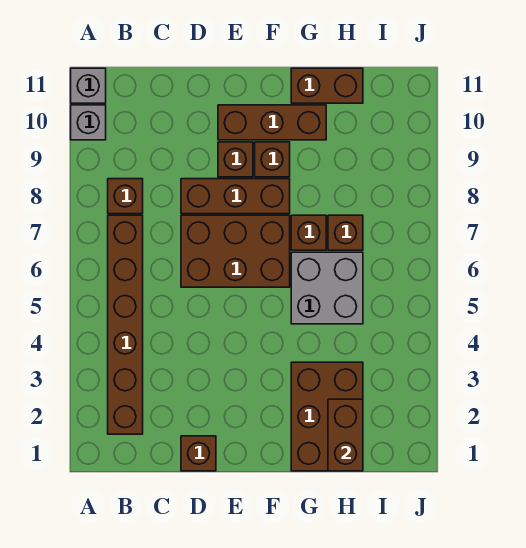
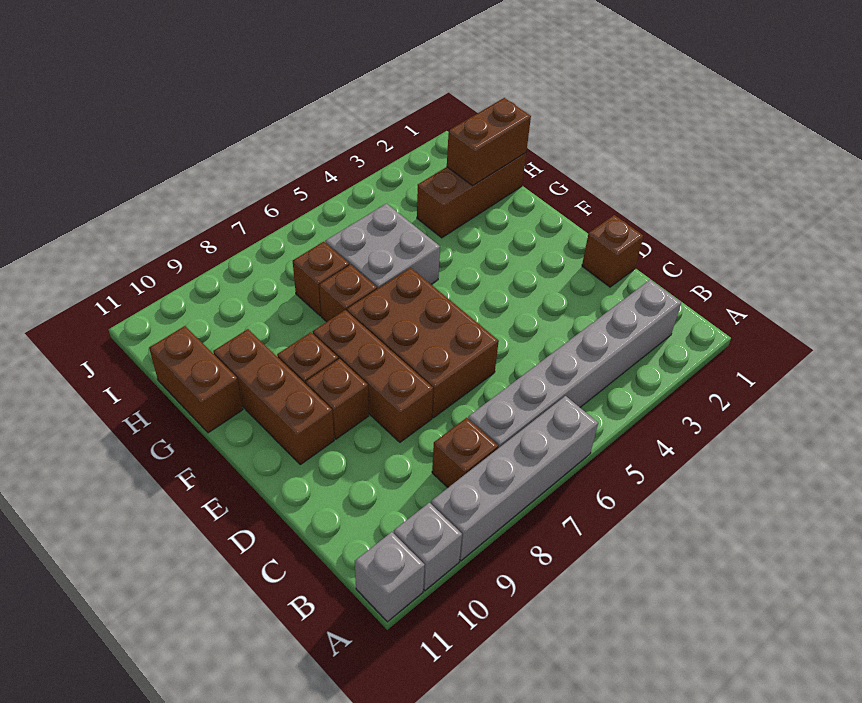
none -> grey brick A6:A9 level 1
brown brick B2:B7 level 1 -> grey brick B2:B7 level 1
brown brick G1:H3 level 1 -> brown brick H1:H3 level 1

